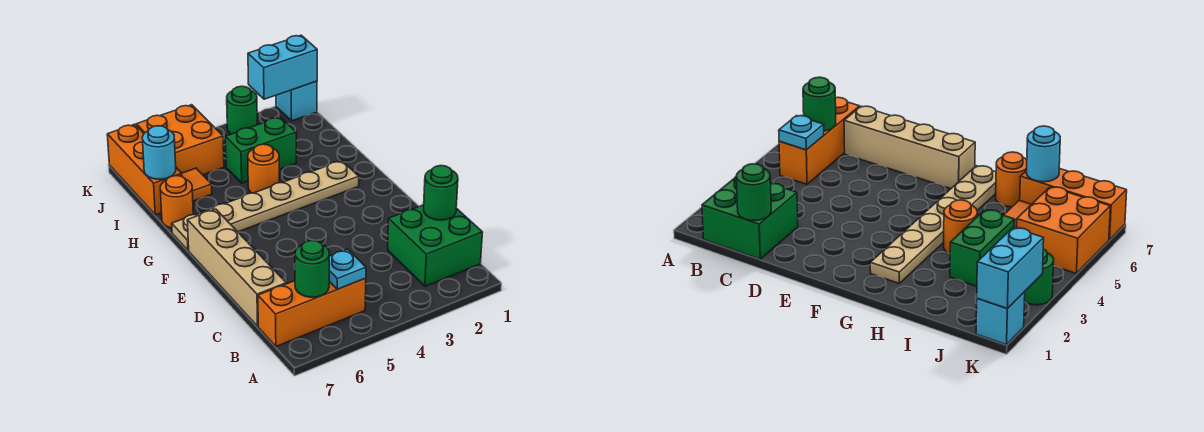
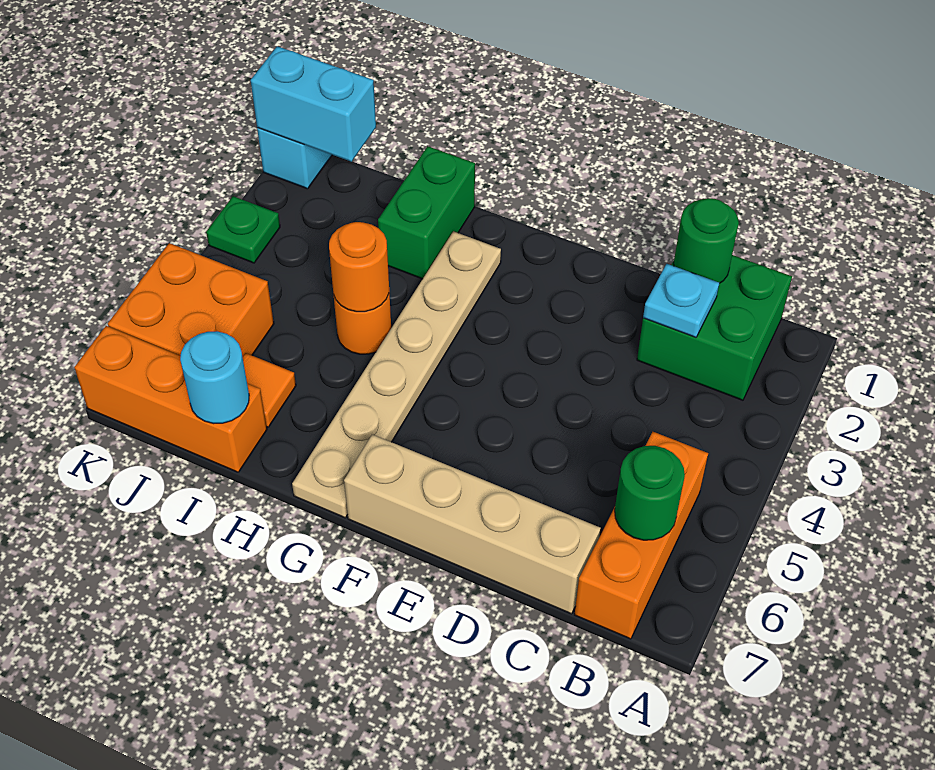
cyan plate B5 level 2 -> cyan plate C2 level 2
orange round brick H7 level 1 -> orange round brick H4 level 2
green brick I3:I4 level 1 -> green brick H1:H2 level 1
cyan brick K1:K2 level 2 -> cyan brick J1:K1 level 2
green round brick K3 level 1 -> green plate K3 level 1

